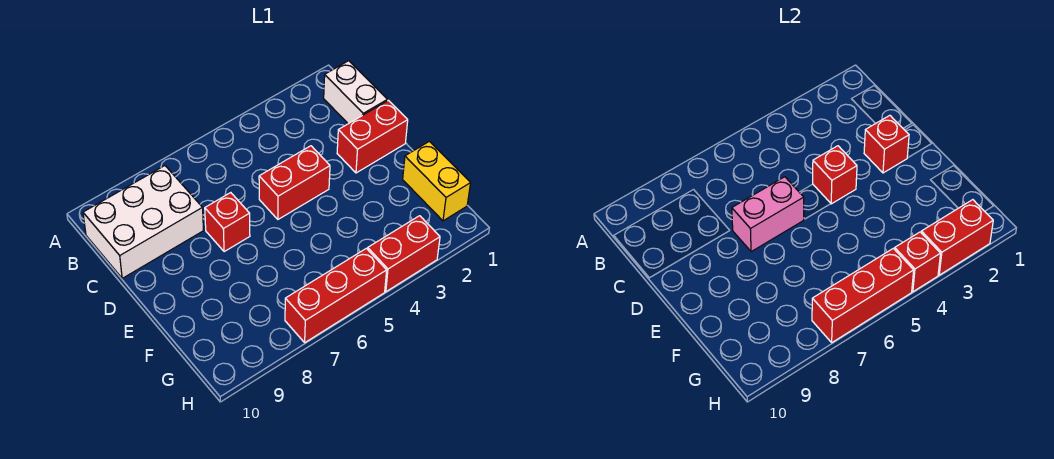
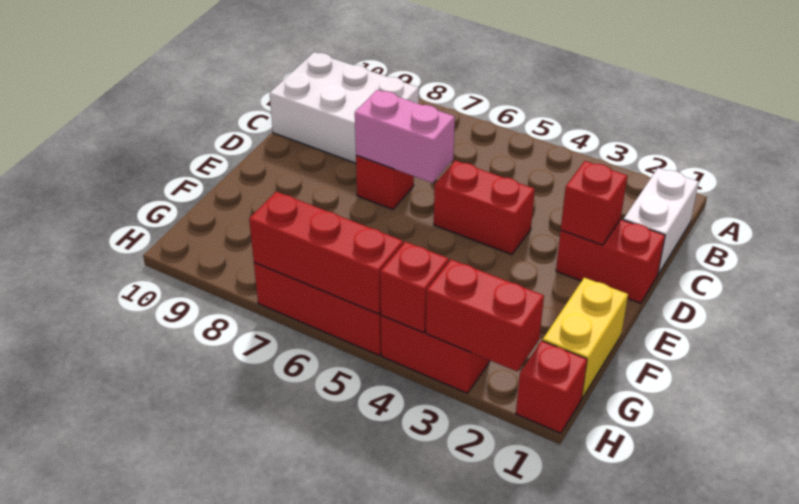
red brick D4 level 2 -> red brick H1 level 1

